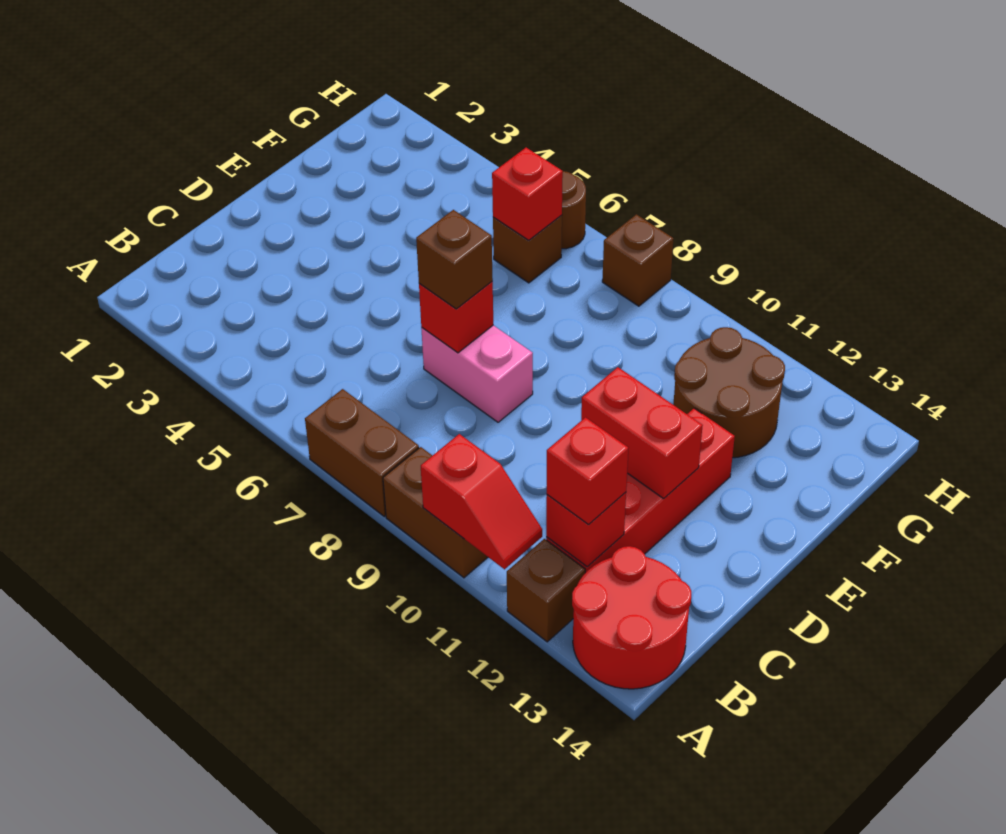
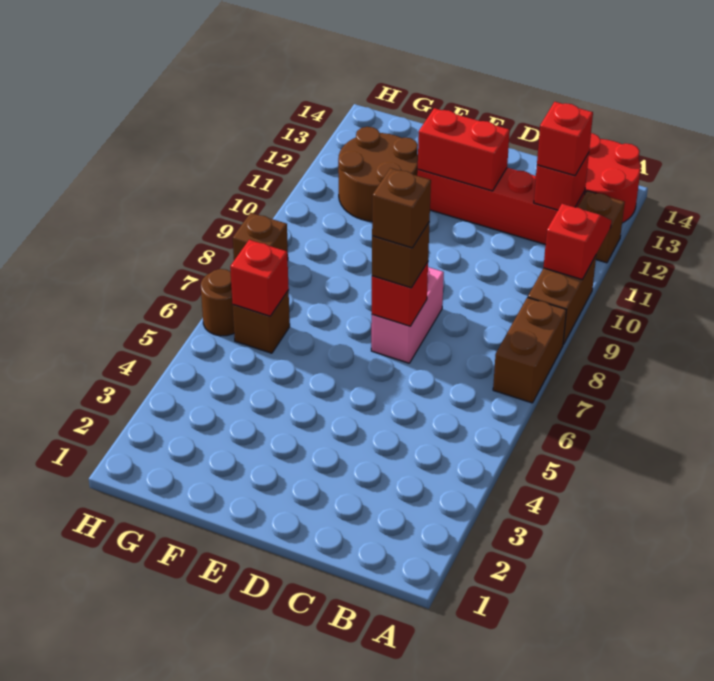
none -> brown brick D7 level 4
red brick D11:D12 level 2 -> red brick D12:E12 level 2

